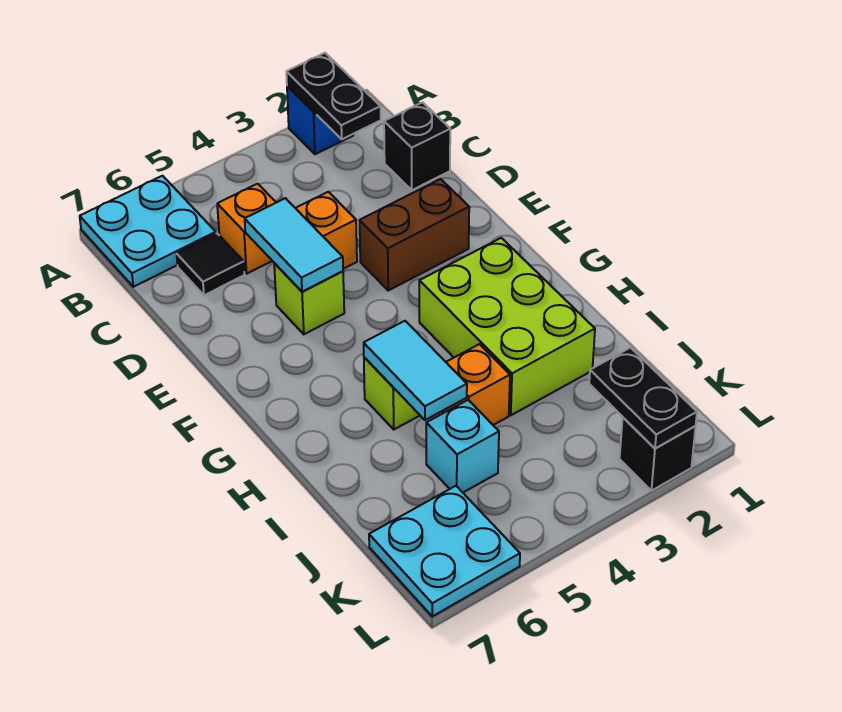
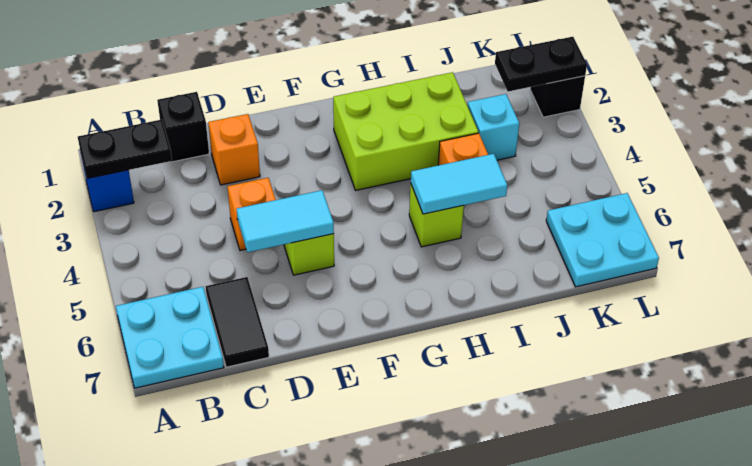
orange brick C5 level 1 -> orange brick D2 level 1
black tile C6 level 1 -> black tile C6:C7 level 1
brown brick E2:E3 level 1 -> none
cyan brick J5 level 1 -> cyan brick J3 level 1

